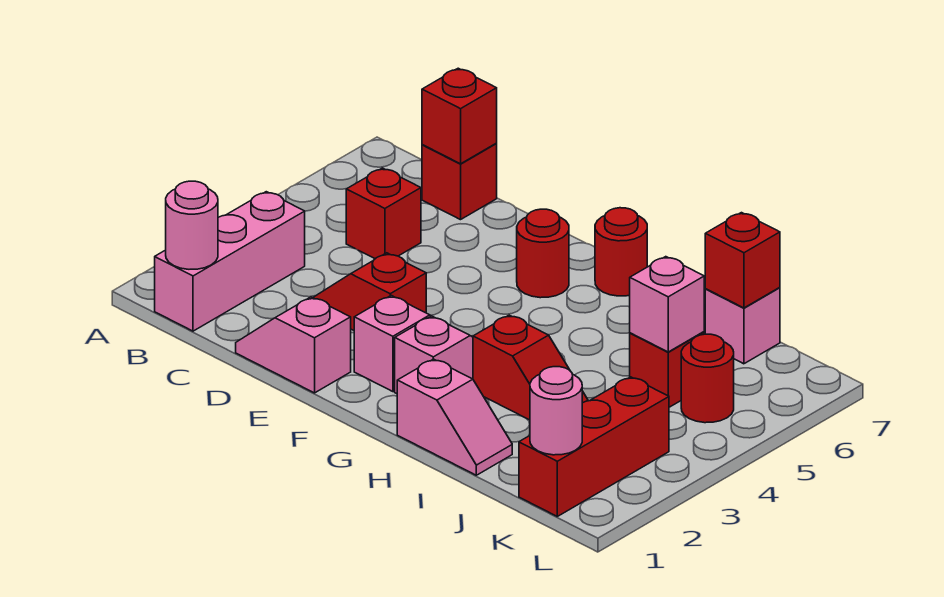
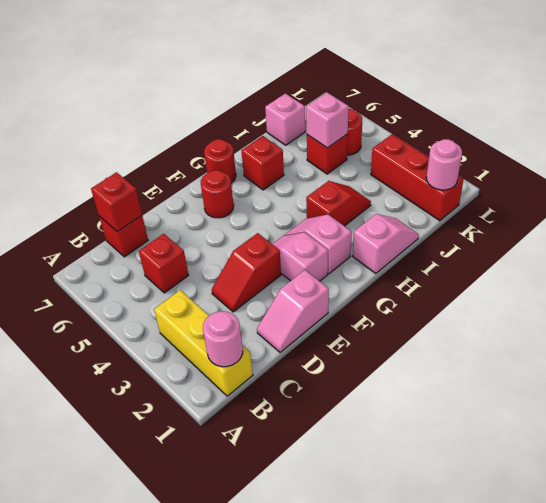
pink brick B1:B3 level 1 -> yellow brick B1:B3 level 1
red brick J7 level 2 -> red brick H6 level 1

